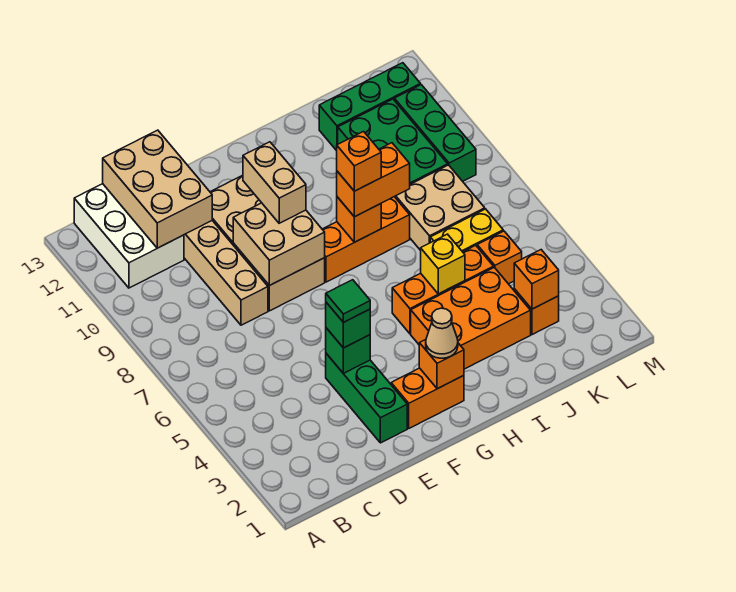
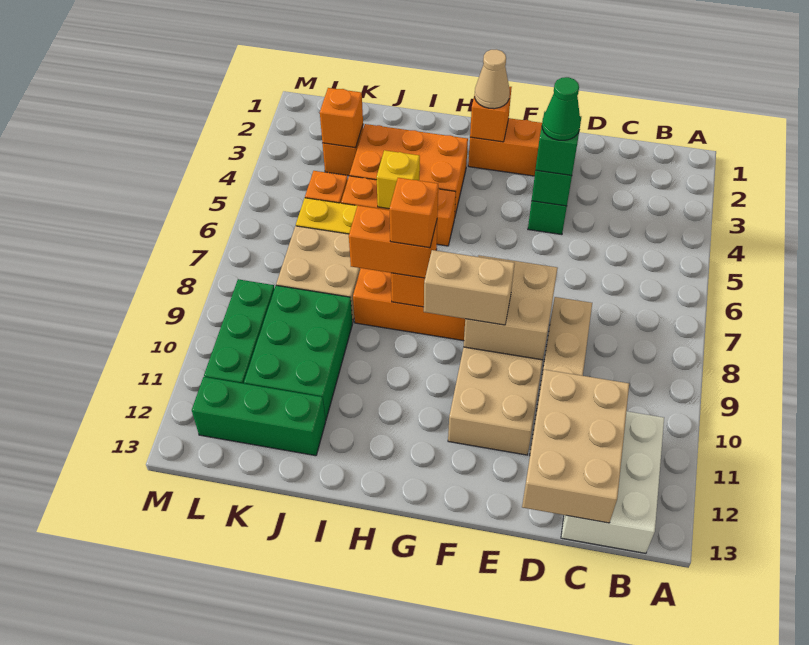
green tile E4 level 4 -> green cone E4 level 4
tan brick F9:F10 level 3 -> tan brick F9:G9 level 3

